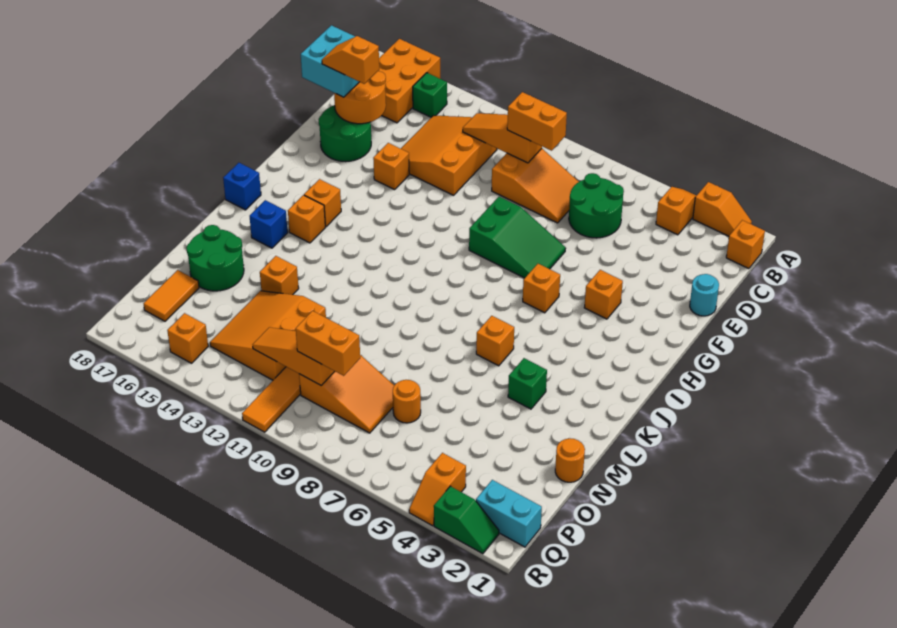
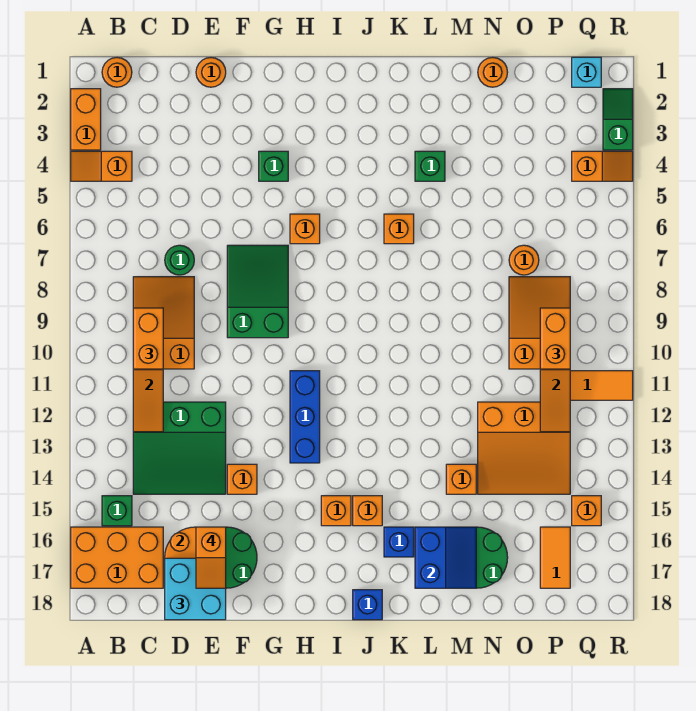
orange slope A2:A3 level 1 top 3 -> orange brick A2:A3 level 1
orange brick B1 level 1 -> orange round brick B1 level 1
green round brick C6:D7 level 1 -> green round brick D7 level 1
orange slope C12:E14 level 1 top 12 -> green slope C12:E14 level 1 top 12
cyan round brick E1 level 1 -> orange round brick E1 level 1
orange brick G4 level 1 -> green brick G4 level 1
none -> blue brick H11:H13 level 1
none -> blue slope L16:M17 level 2 top L
orange tile O17:P17 level 1 -> orange tile P16:P17 level 1
cyan brick Q1:Q2 level 1 -> cyan brick Q1 level 1

